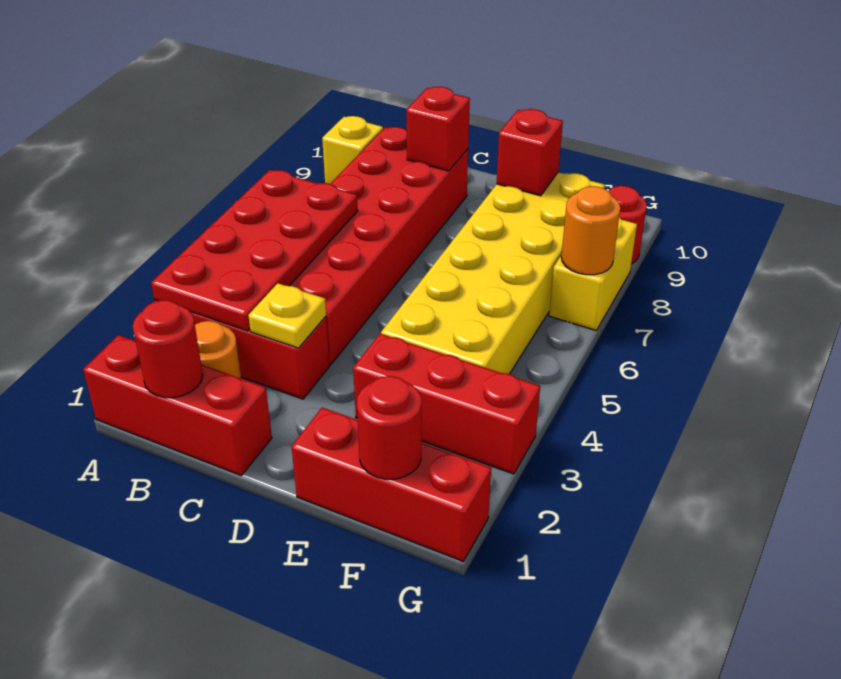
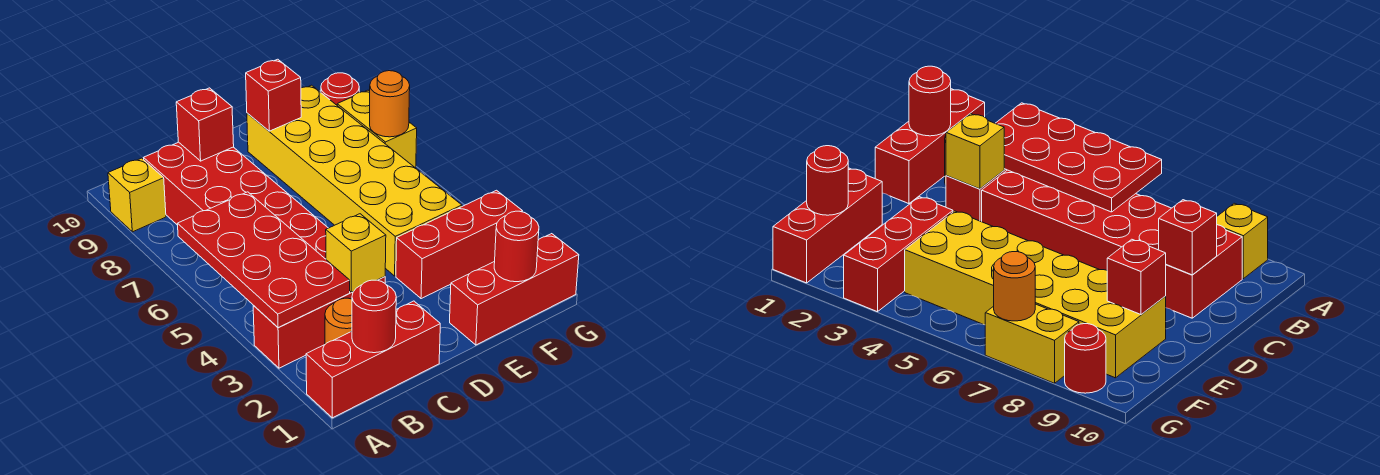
yellow plate C3 level 2 -> yellow brick C3 level 2

